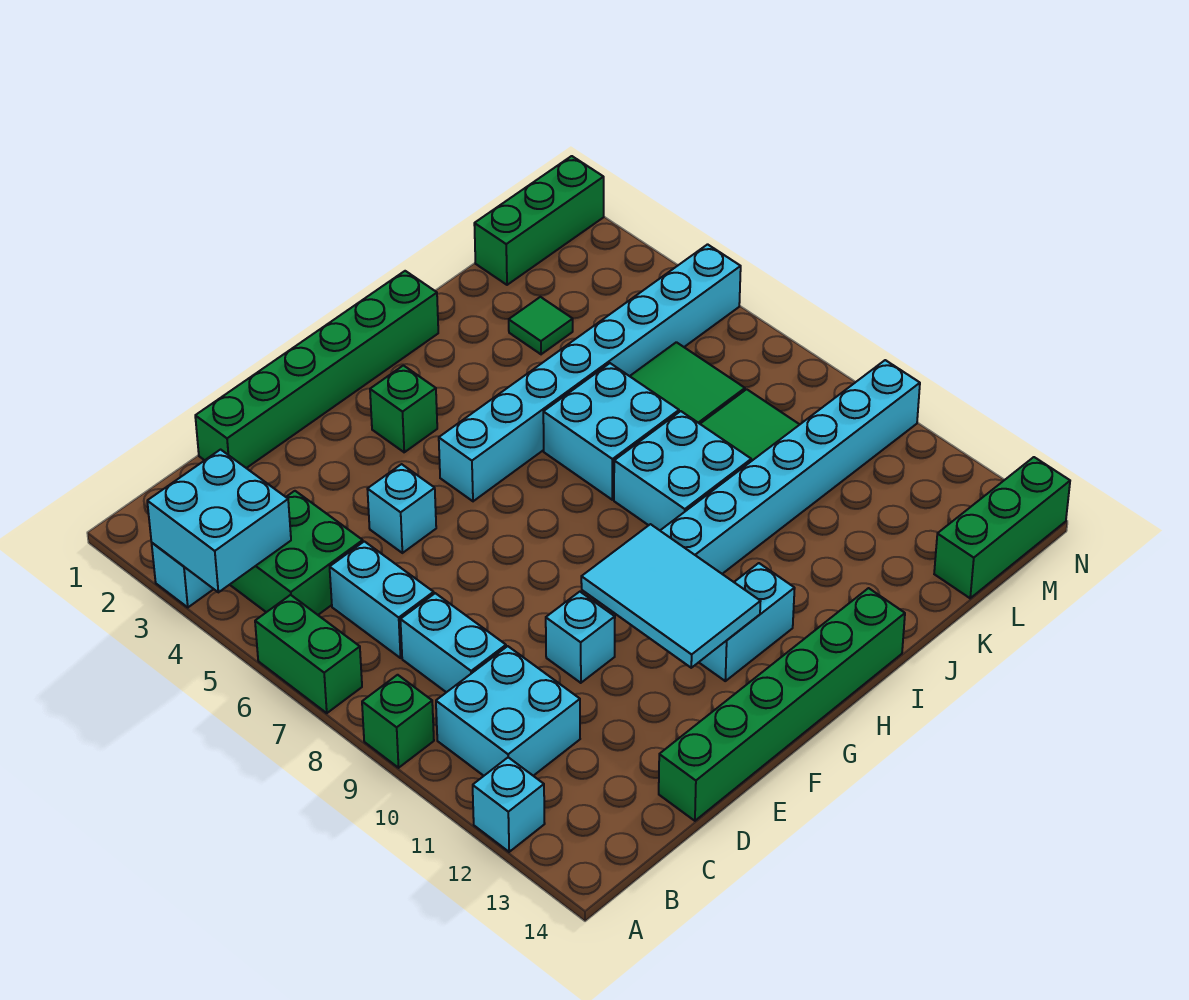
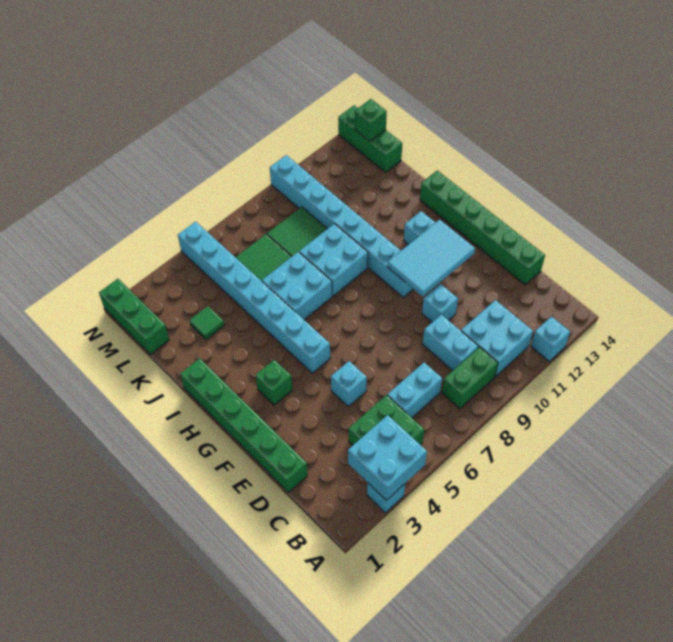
green brick A6:A7 level 1 -> green brick B8:B9 level 1
green brick A9 level 1 -> green brick M14 level 2
cyan brick C8:C9 level 1 -> cyan brick C9:D9 level 1

